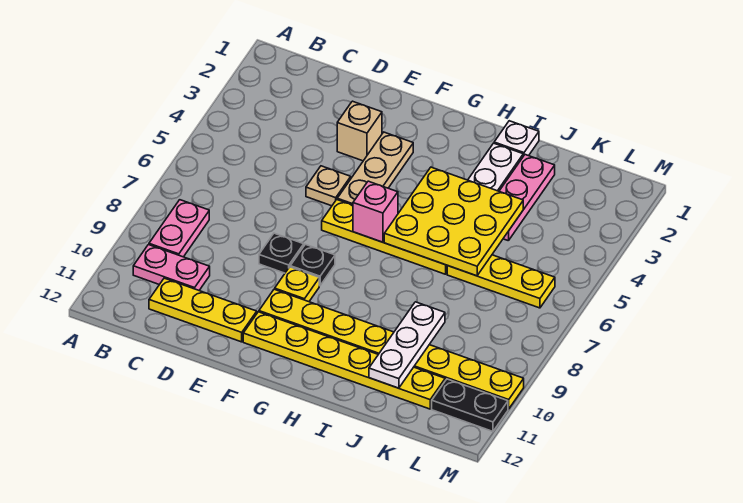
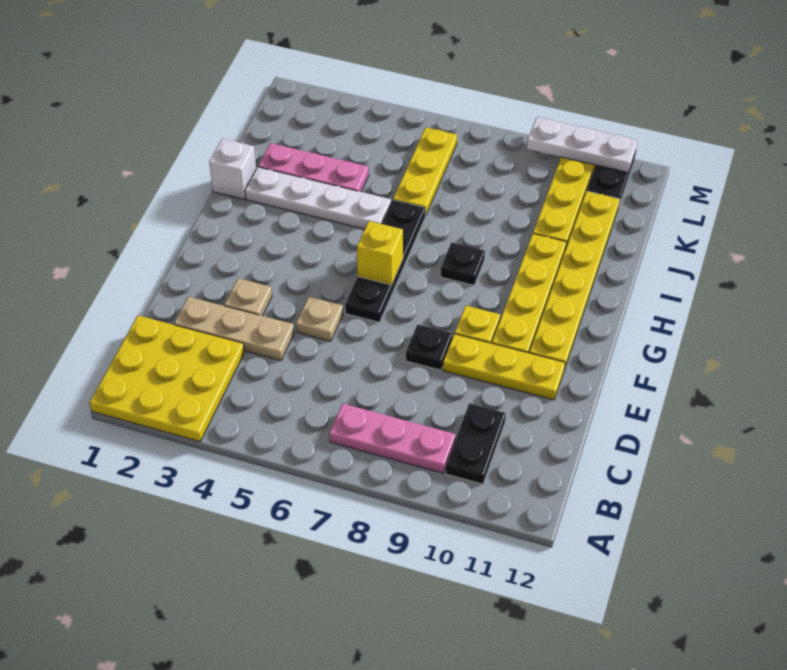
pink plate B8:B9 level 1 -> pink plate B7:B9 level 1
pink plate B10:C10 level 1 -> black plate B10:C10 level 1
yellow plate C11:E11 level 1 -> yellow plate E9:E11 level 1
tan brick E3 level 1 -> tan plate E3 level 1
tan plate F3:F5 level 1 -> tan plate D2:D4 level 1
yellow plate F6:I6 level 1 -> black plate F6:I6 level 1
black plate F8 level 1 -> black plate H8 level 1
pink brick G6 level 2 -> yellow brick G6 level 2
yellow plate H4:J6 level 2 -> yellow plate A1:C3 level 1
white plate I1 level 1 -> white brick I1 level 1
white plate J9:J11 level 2 -> white plate M9:M11 level 2

